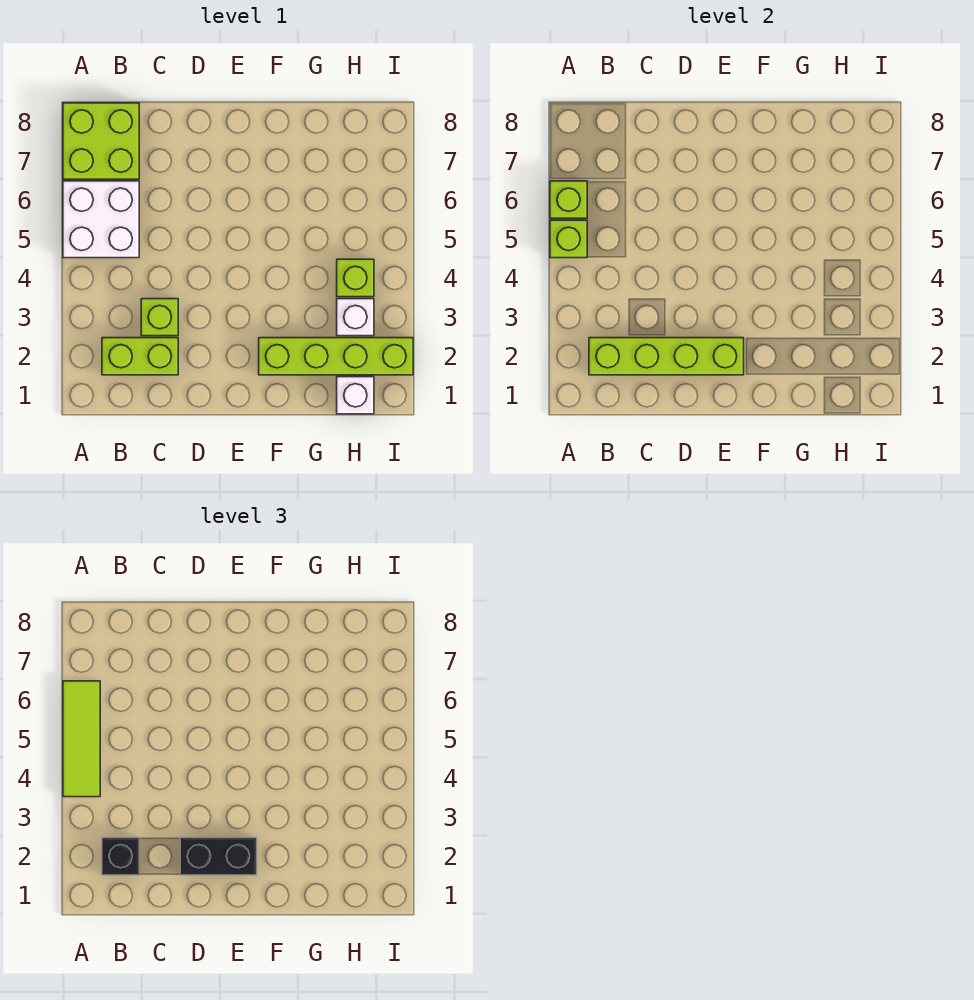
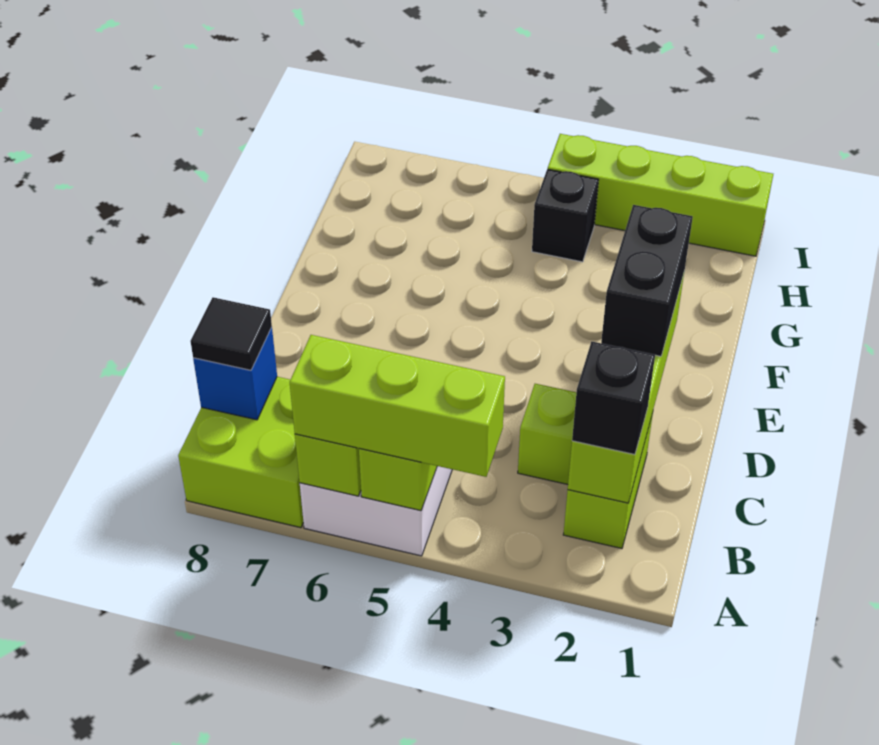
lime tile A4:A6 level 3 -> lime brick A4:A6 level 3
none -> blue brick B8 level 2
none -> black tile B8 level 3
lime brick F2:I2 level 1 -> lime brick I1:I4 level 1
white brick H1 level 1 -> none
white brick H3 level 1 -> none
lime brick H4 level 1 -> black brick H4 level 1

